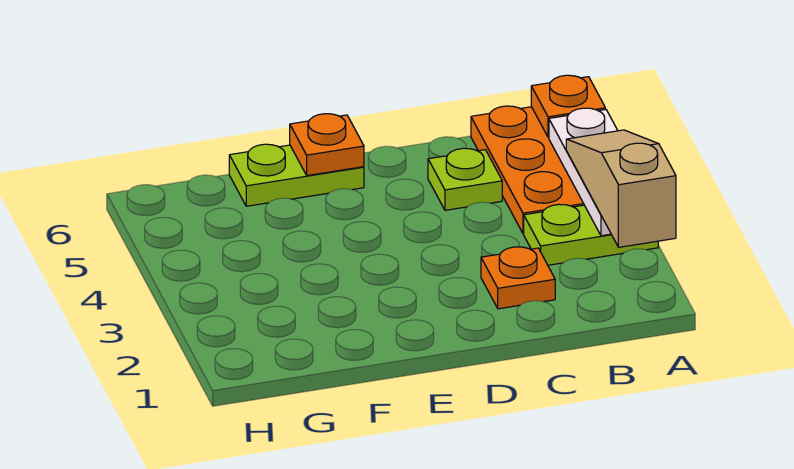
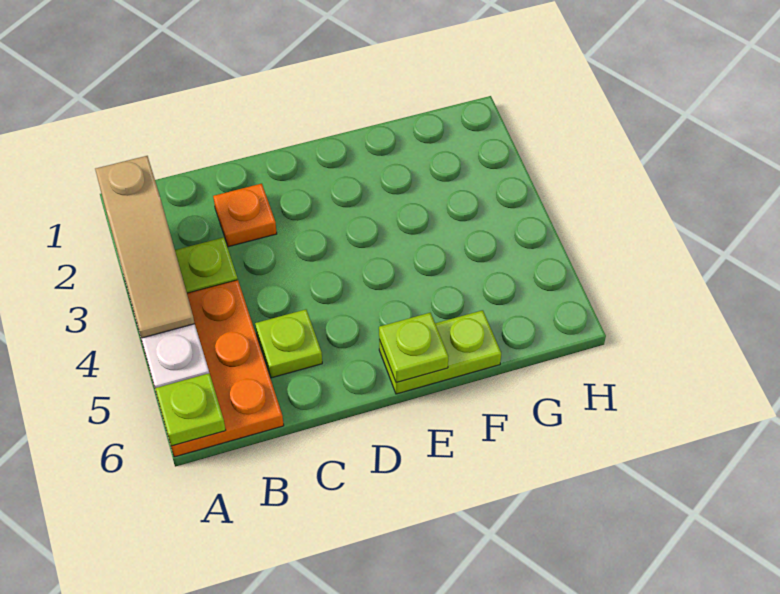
orange plate A6 level 2 -> lime plate A6 level 2
orange plate E6 level 2 -> lime plate E6 level 2

